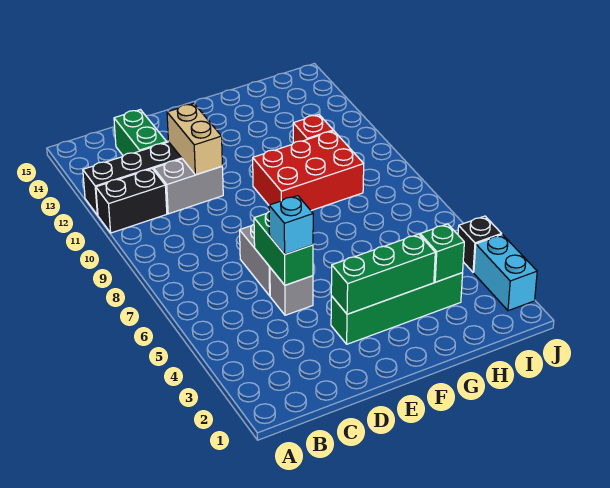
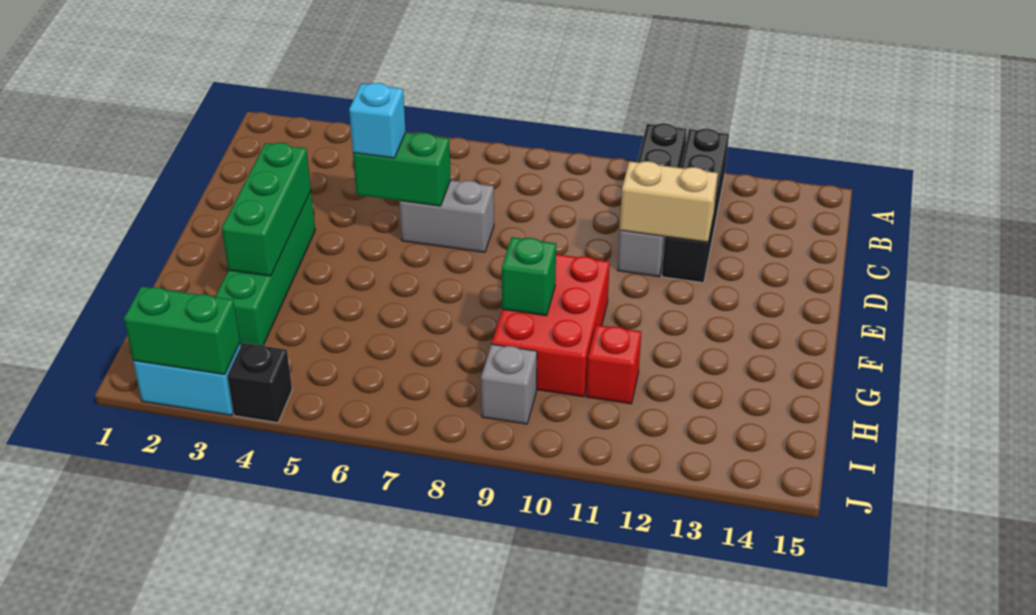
green brick C13:C14 level 1 -> green brick J2:J3 level 2
grey brick D5 level 1 -> grey brick I9 level 1
green brick H3 level 2 -> green brick G9 level 2

